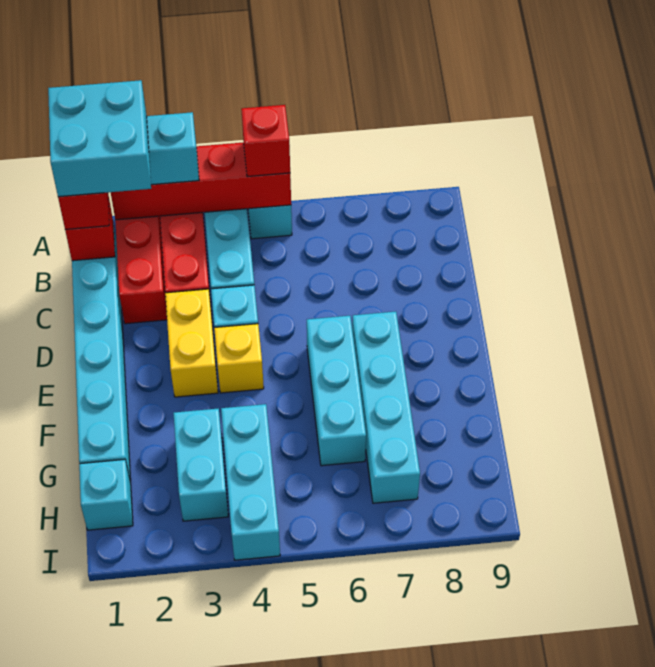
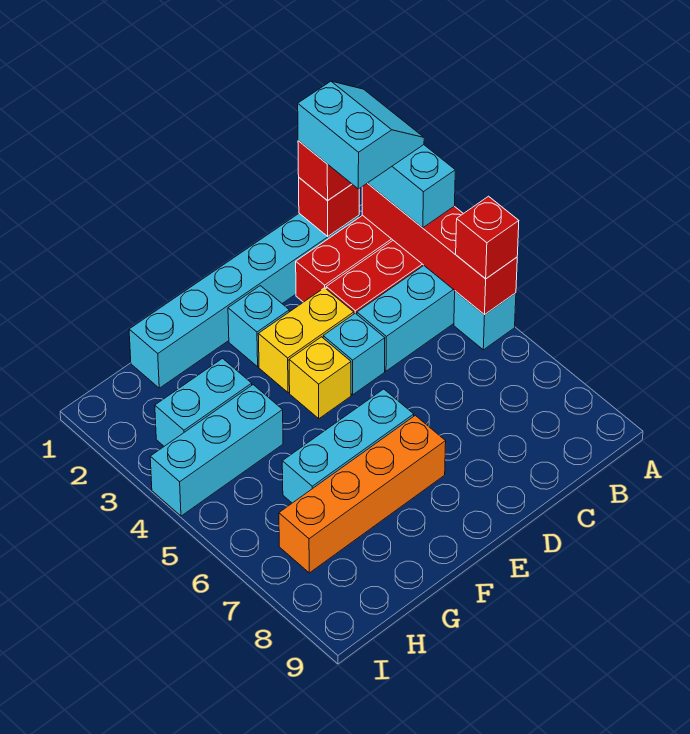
cyan brick A1:B2 level 4 -> cyan slope A1:B2 level 4 top B
cyan brick E7:H7 level 1 -> orange brick E7:H7 level 1
cyan brick H1 level 1 -> cyan brick E2 level 1

